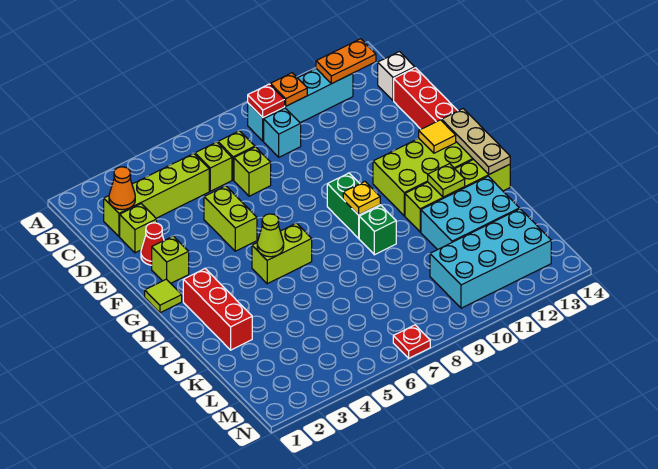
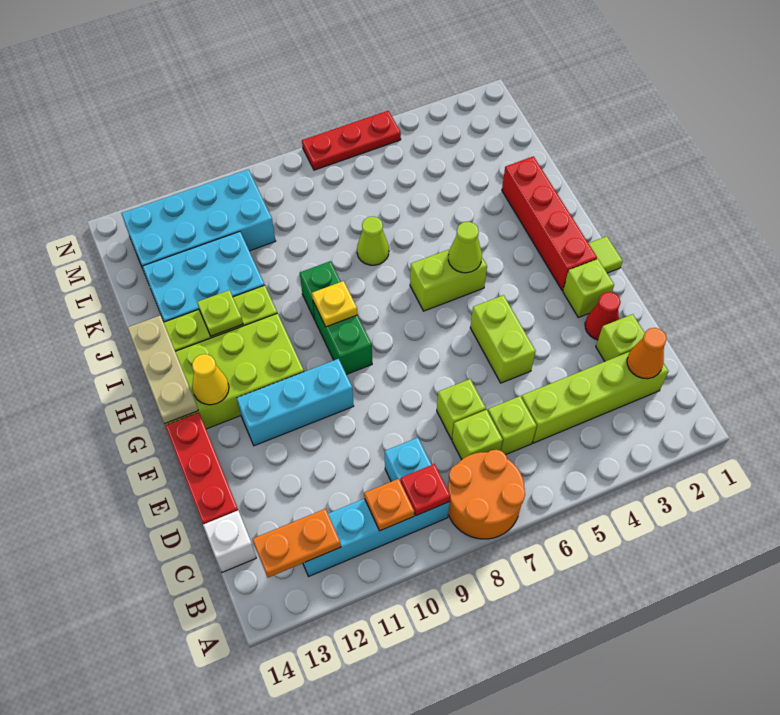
none -> orange round brick A7:B8 level 1
none -> cyan brick F10:F12 level 1
yellow tile G13 level 2 -> yellow cone G13 level 2
red brick H2:J2 level 1 -> red brick G2:J2 level 1
none -> lime cone J7 level 1
red plate N7 level 1 -> red plate N5:N7 level 1

